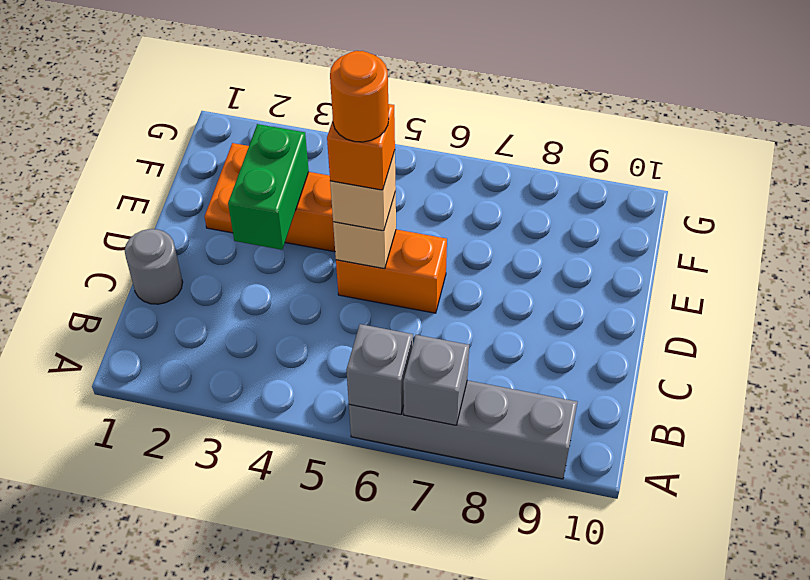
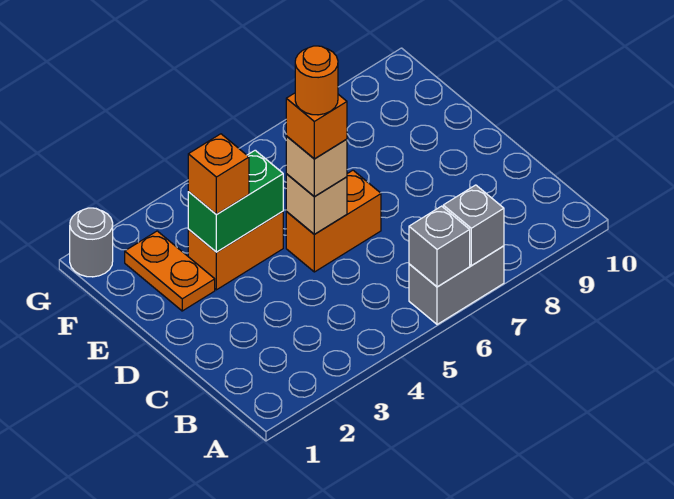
grey brick A6:A9 level 1 -> grey brick A6:A7 level 1
grey round brick C1 level 1 -> grey round brick G1 level 1
green brick D3:E3 level 2 -> green brick E3:E4 level 2
none -> orange brick E3 level 3

